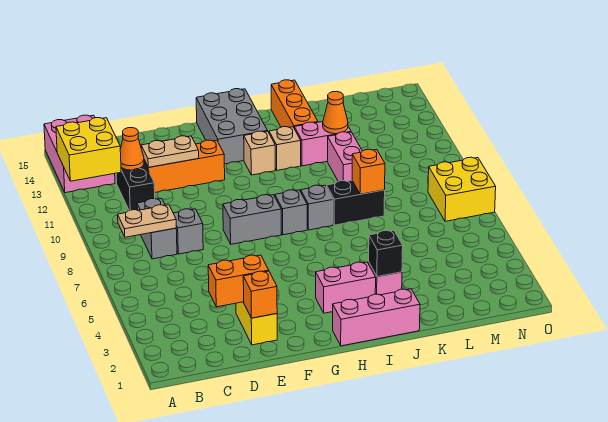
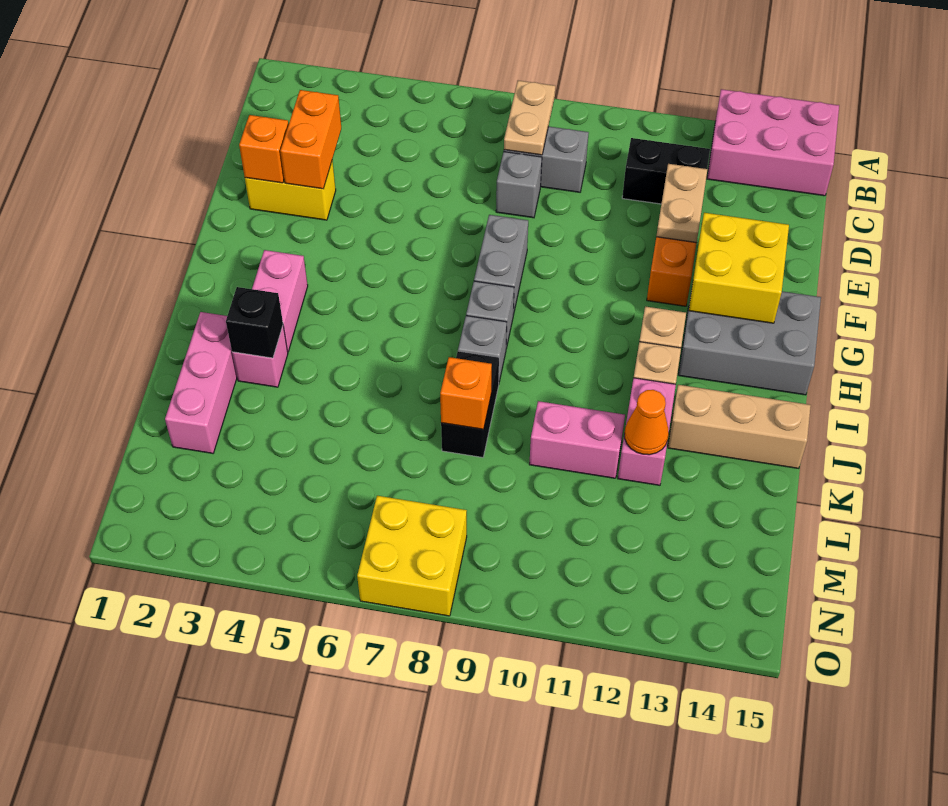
yellow brick A12:B13 level 2 -> yellow brick F13:G14 level 2
orange cone C12 level 2 -> none
pink brick H1:J1 level 1 -> pink brick J2:L2 level 1
orange brick J13:J15 level 1 -> tan brick J13:J15 level 1

